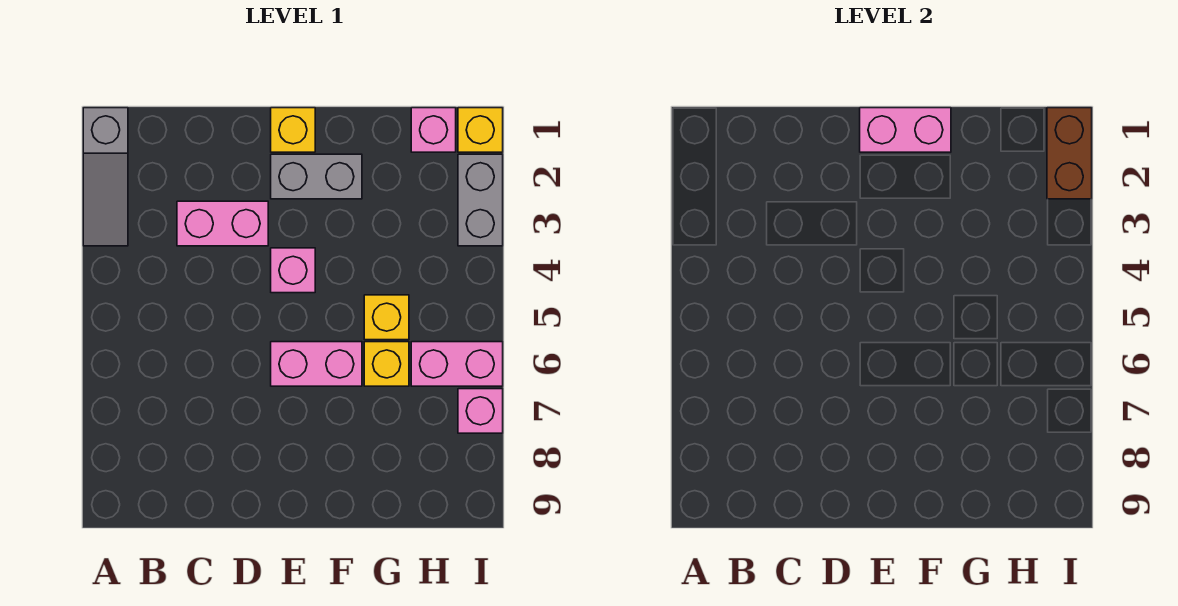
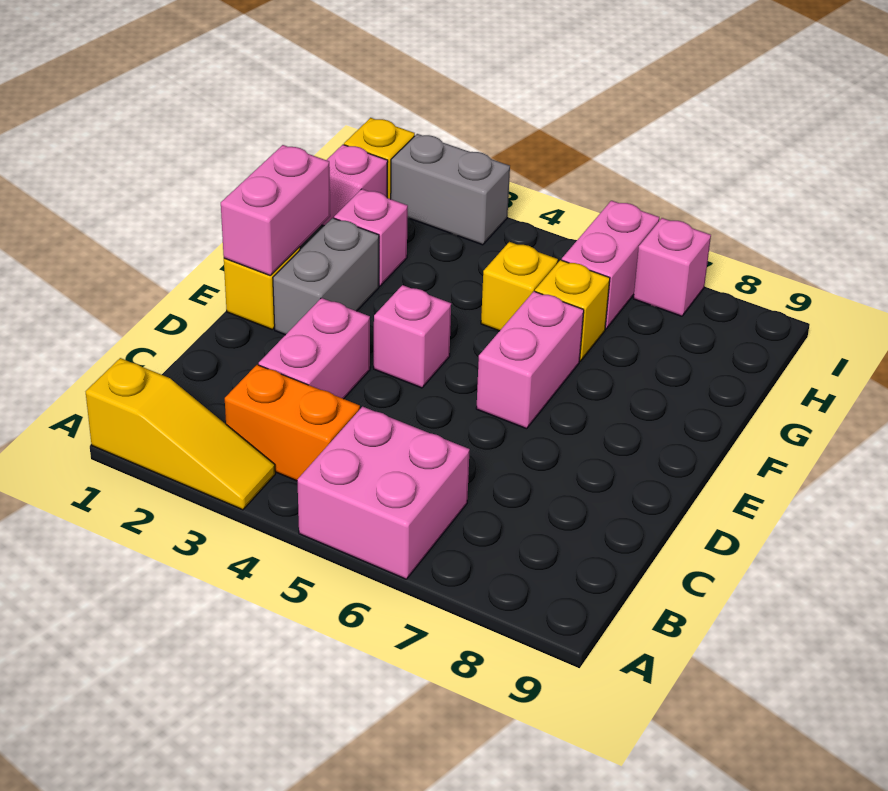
grey slope A1:A3 level 1 top 1 -> yellow slope A1:A3 level 1 top 1
none -> pink brick A5:B6 level 1
none -> orange brick B3:B4 level 1
none -> pink brick G2 level 1
brown brick I1:I2 level 2 -> none

